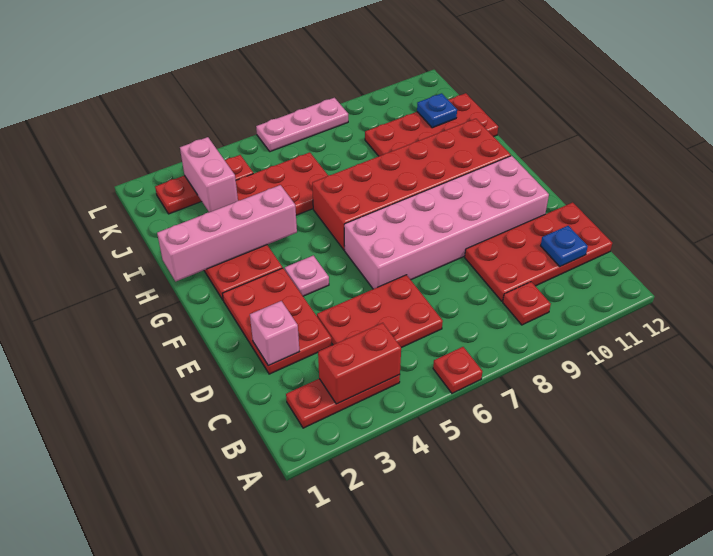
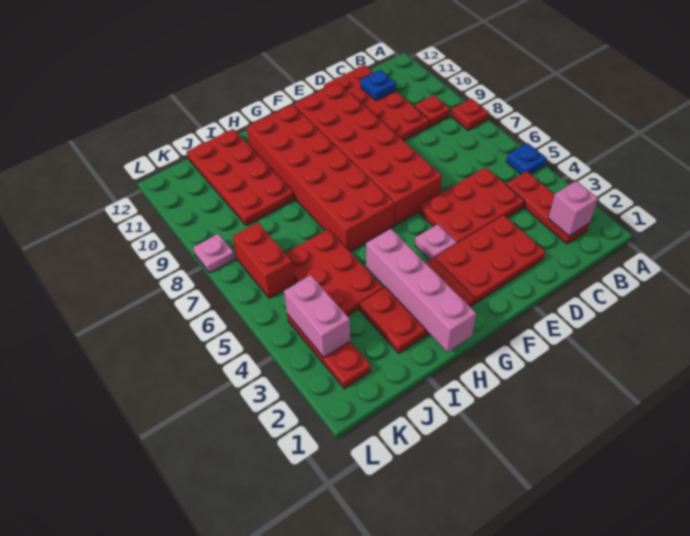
red plate A6 level 1 -> red plate A8 level 1
red brick B3:B4 level 2 -> red brick K6:K7 level 1
red plate C4:D6 level 1 -> red plate C4:E5 level 1
pink brick D2 level 2 -> pink brick B2 level 2
pink brick E6:F11 level 1 -> red brick E6:F11 level 1
pink brick J3:K3 level 2 -> pink brick K3:K4 level 2
blue plate J11 level 2 -> blue plate A5 level 1
pink plate L6:L8 level 1 -> pink plate L8 level 1

